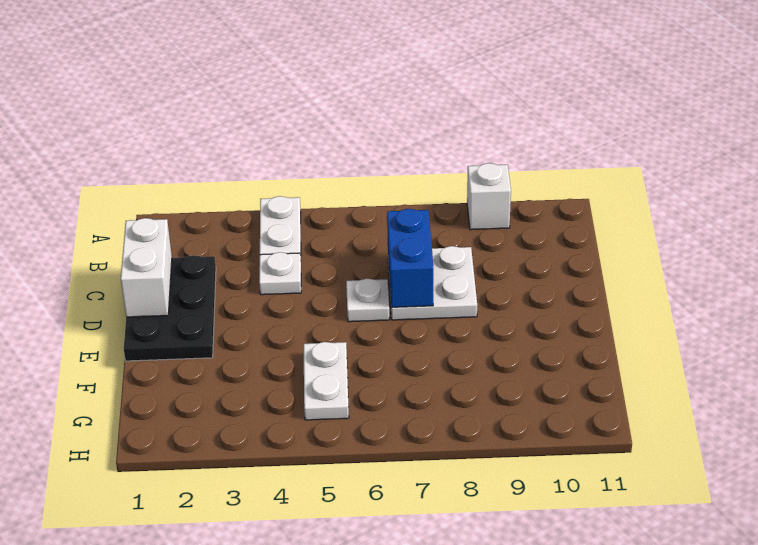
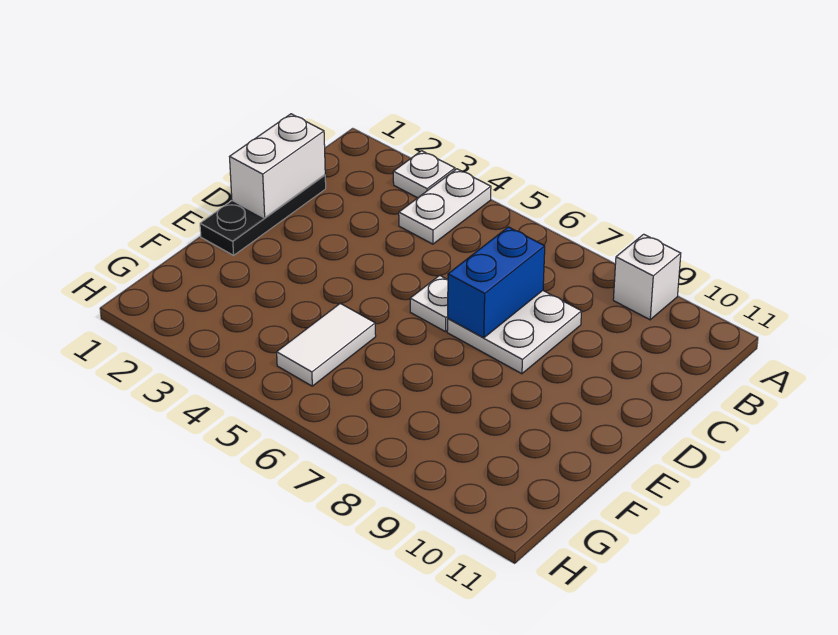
black plate C1:E2 level 1 -> black plate C1:E1 level 1
white plate C4 level 1 -> white plate A3 level 1
white plate F5:G5 level 1 -> white tile F5:G5 level 1

